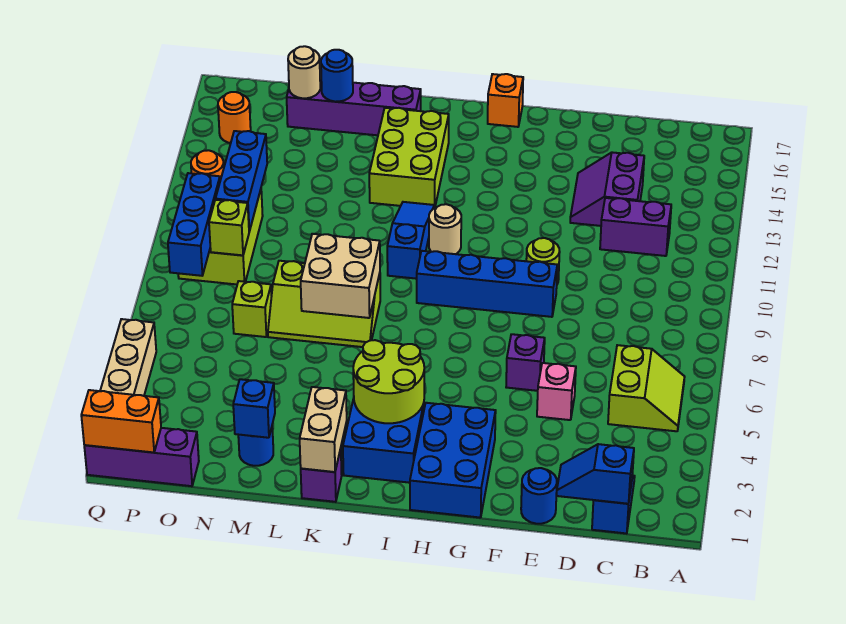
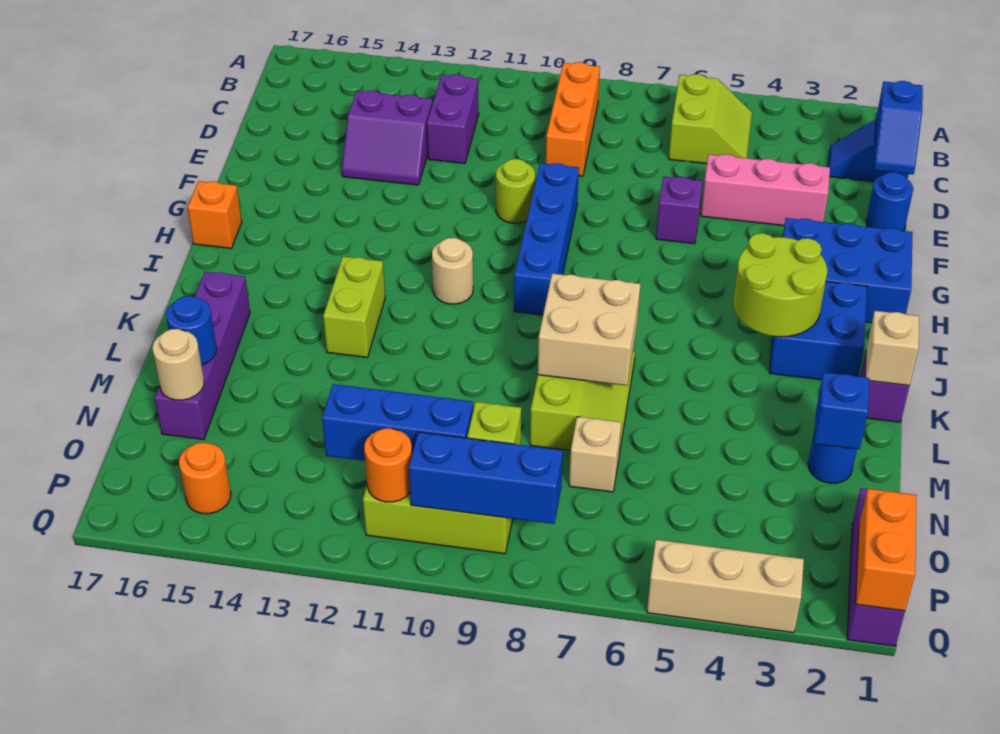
lime slope B5:C6 level 1 top C -> lime slope B5:C6 level 1 top 6
none -> orange brick B9:D9 level 1
pink brick E5 level 1 -> pink brick E3:E5 level 1
blue slope J10:J12 level 1 top 10 -> none
lime brick J13:K15 level 1 -> lime brick J13:K13 level 1
tan brick K1:K2 level 2 -> tan brick K1 level 2
lime brick N7 level 1 -> tan brick N7 level 1

